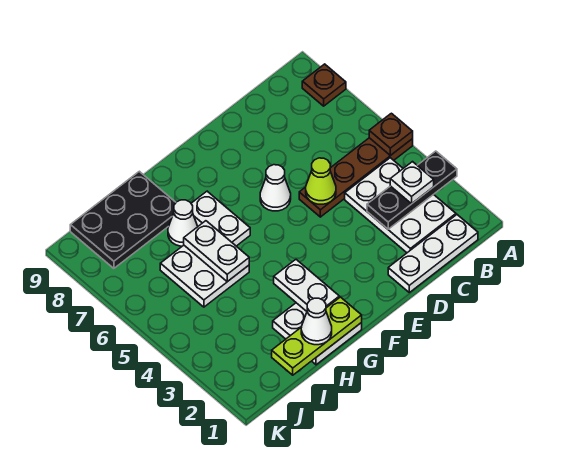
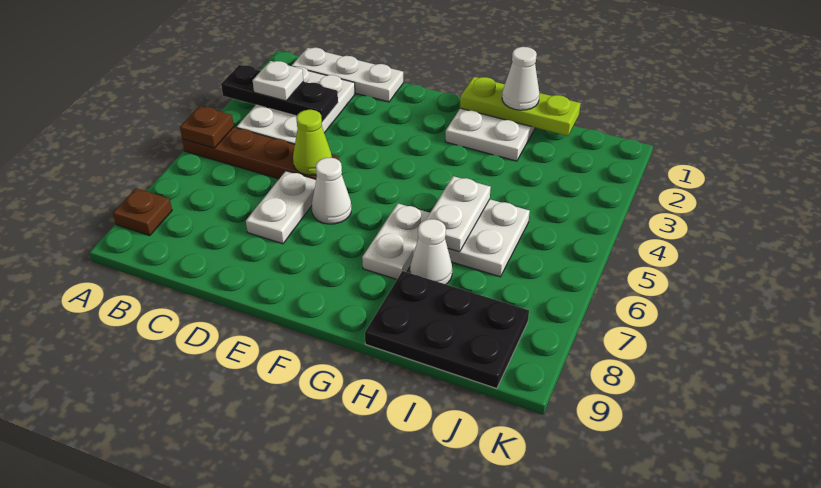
white plate G2:G3 level 2 -> white plate D6:D7 level 1

